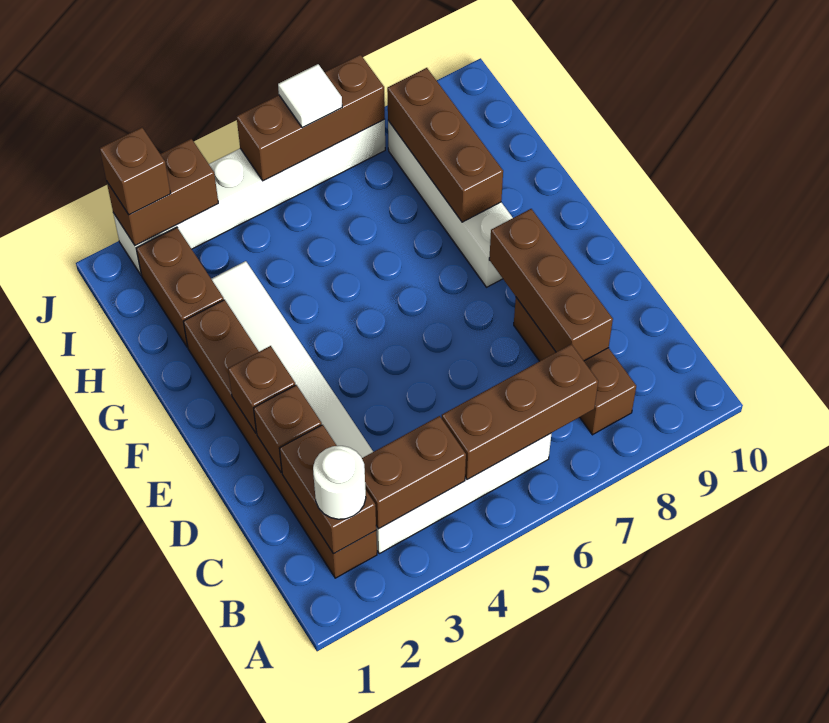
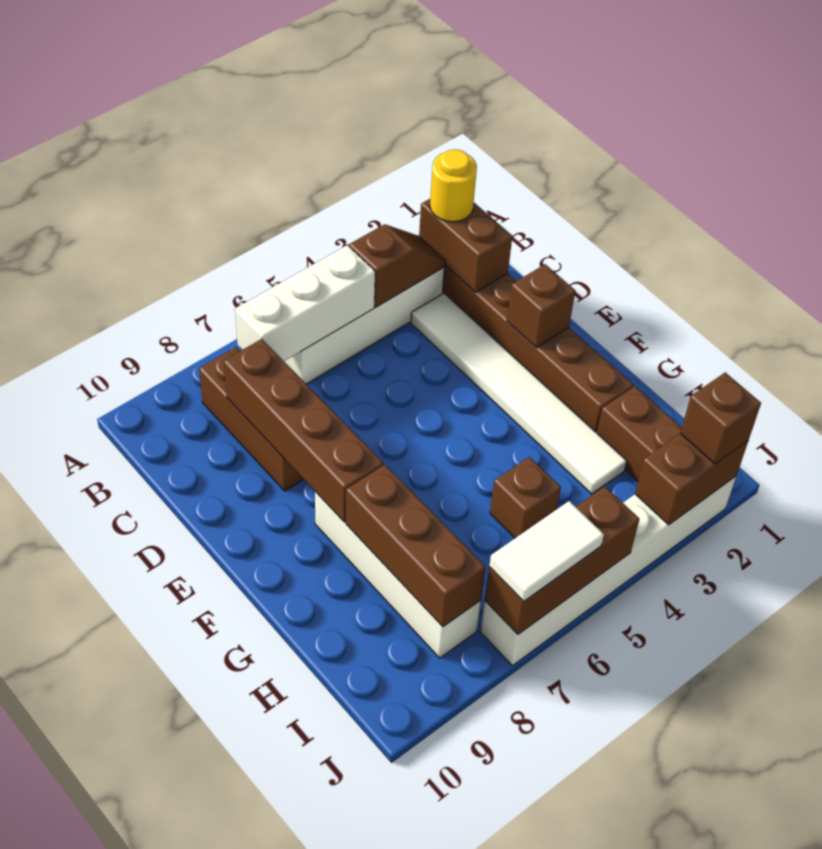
white round brick B2 level 3 -> yellow round brick B2 level 3
brown brick B3:B4 level 2 -> brown slope B3:B4 level 2 top 4
brown brick B5:B7 level 2 -> white brick B5:B7 level 2
brown brick C8:E8 level 2 -> brown brick C8:F8 level 2
brown brick D2 level 2 -> brown brick H5 level 1
white tile J6 level 3 -> white tile J6:J7 level 3

